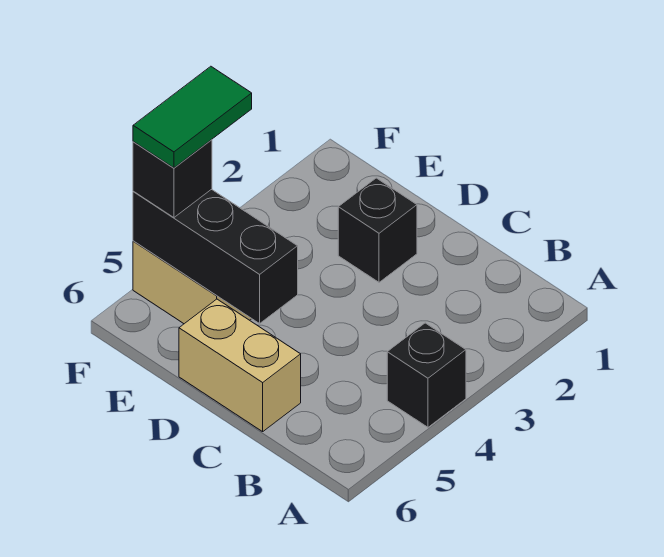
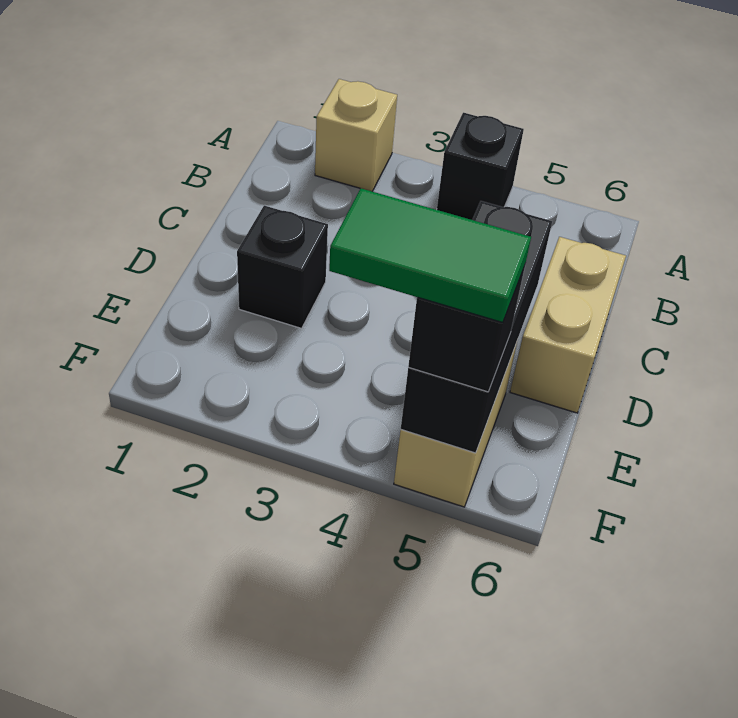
none -> tan brick A2 level 1

